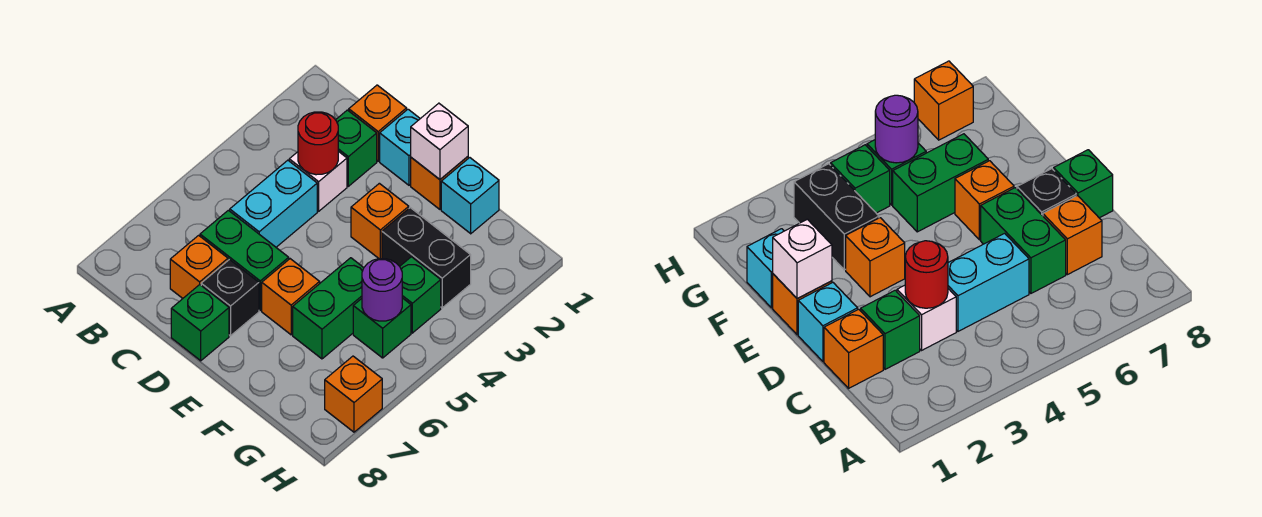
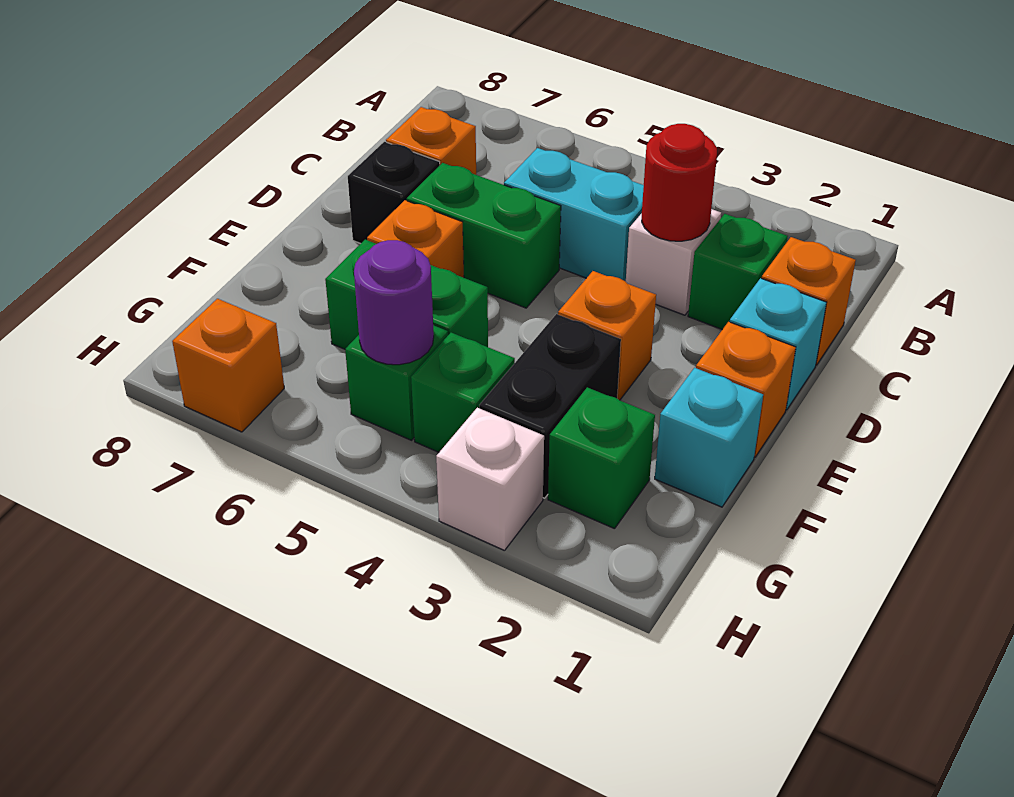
green brick C6:D6 level 1 -> green brick D5:D6 level 1
green brick D8 level 1 -> green brick G2 level 1
white brick E1 level 2 -> white brick H3 level 1

